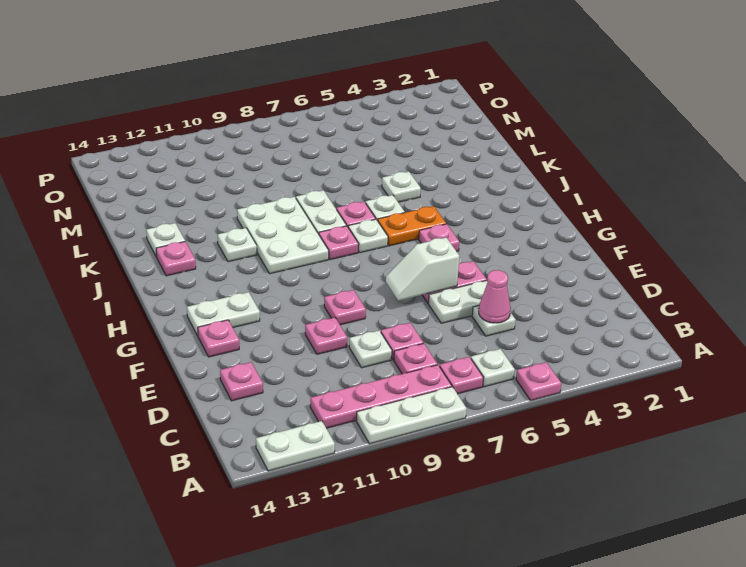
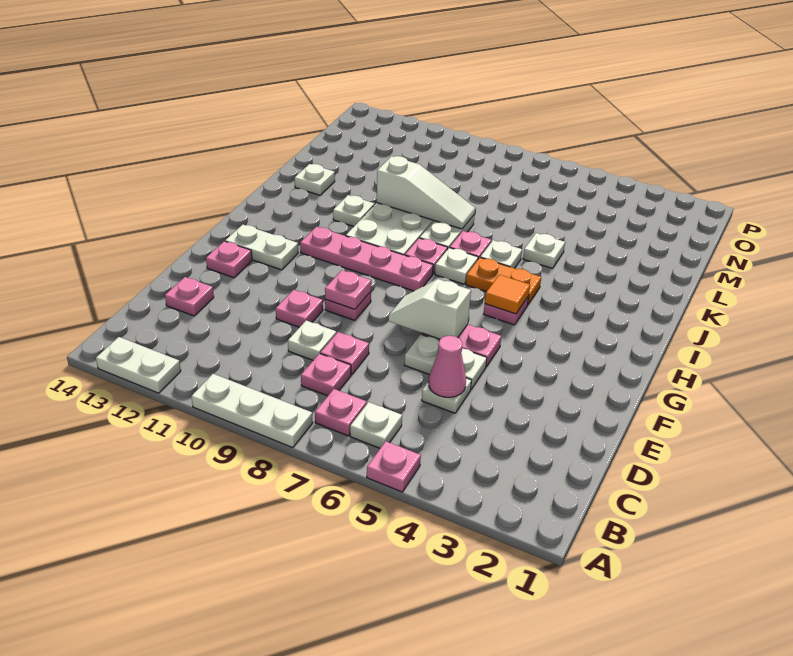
pink plate B8:B11 level 1 -> pink plate H8:H11 level 1
none -> orange tile H5 level 2
pink plate J13 level 1 -> pink plate F9 level 2
none -> white slope K8:K10 level 2 top 10

